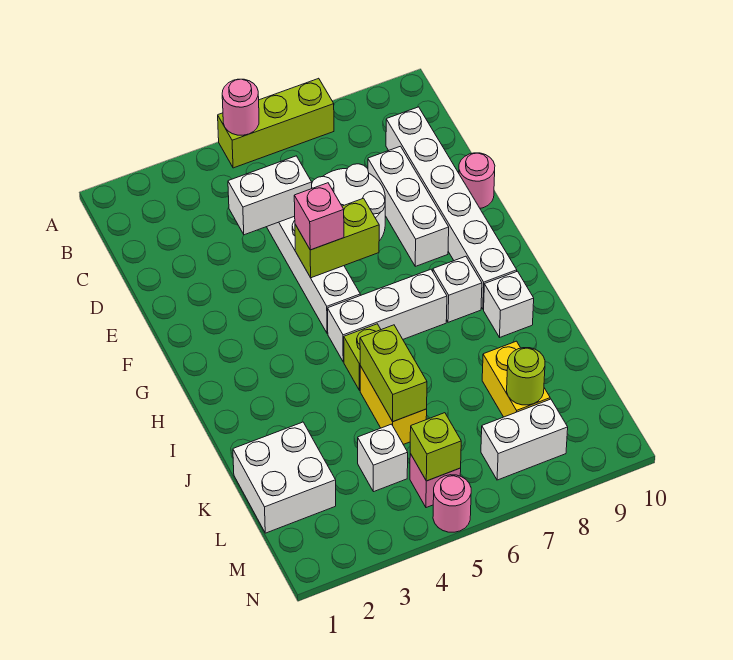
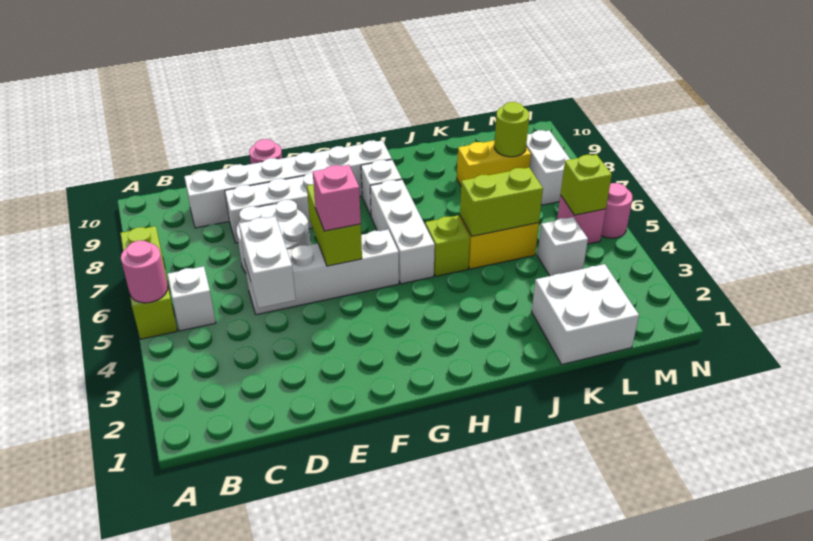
white brick I9 level 1 -> white brick B5 level 1

